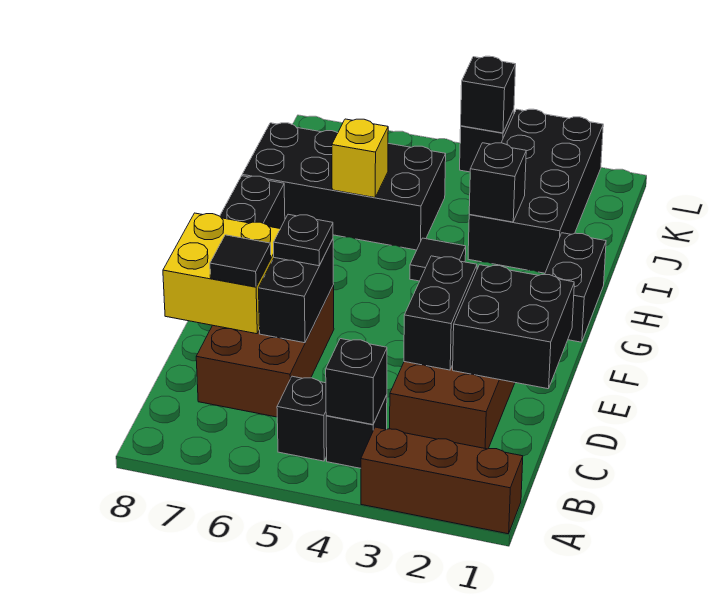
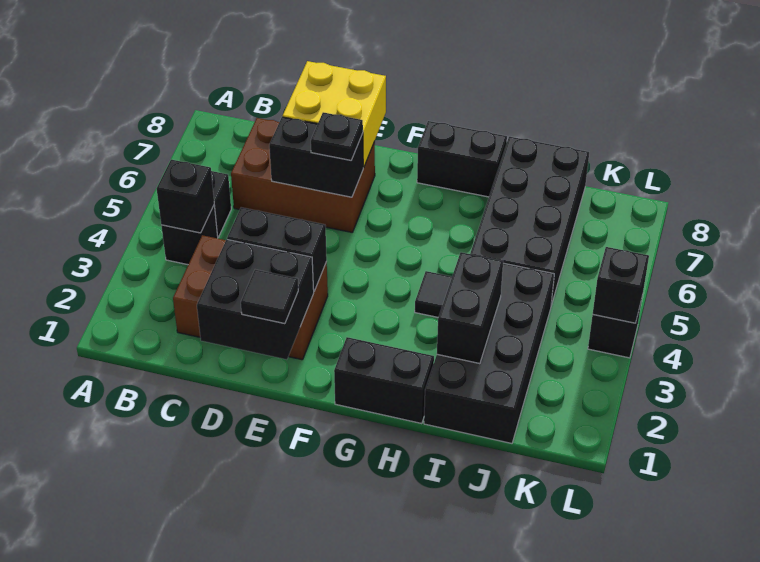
brown brick A1:A3 level 1 -> none
black tile D7 level 3 -> black tile E1 level 3
black brick I2:L3 level 1 -> black brick I1:J4 level 1
black brick I3 level 2 -> black brick I2:I3 level 2
yellow brick I6 level 2 -> none

